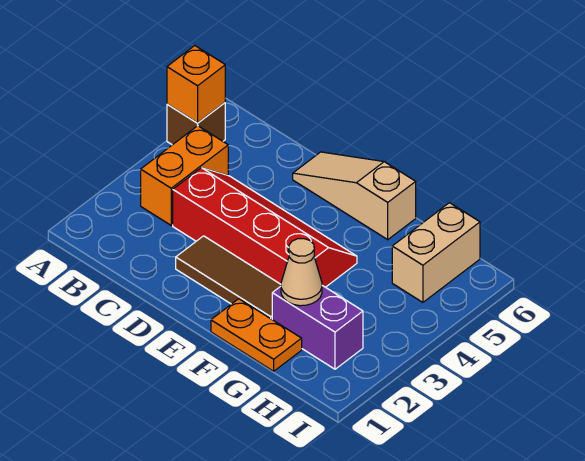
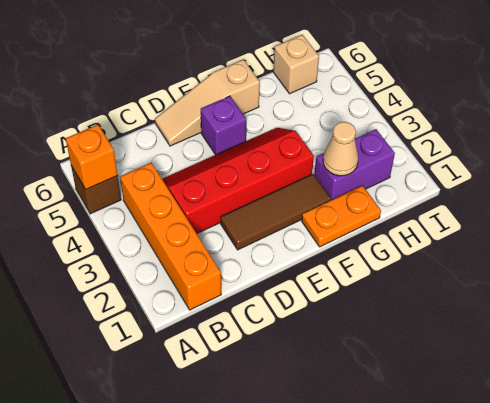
orange brick B3:B4 level 1 -> orange brick B1:B4 level 1
none -> purple brick E5 level 1
tan brick H5:H6 level 1 -> tan brick H6 level 1

